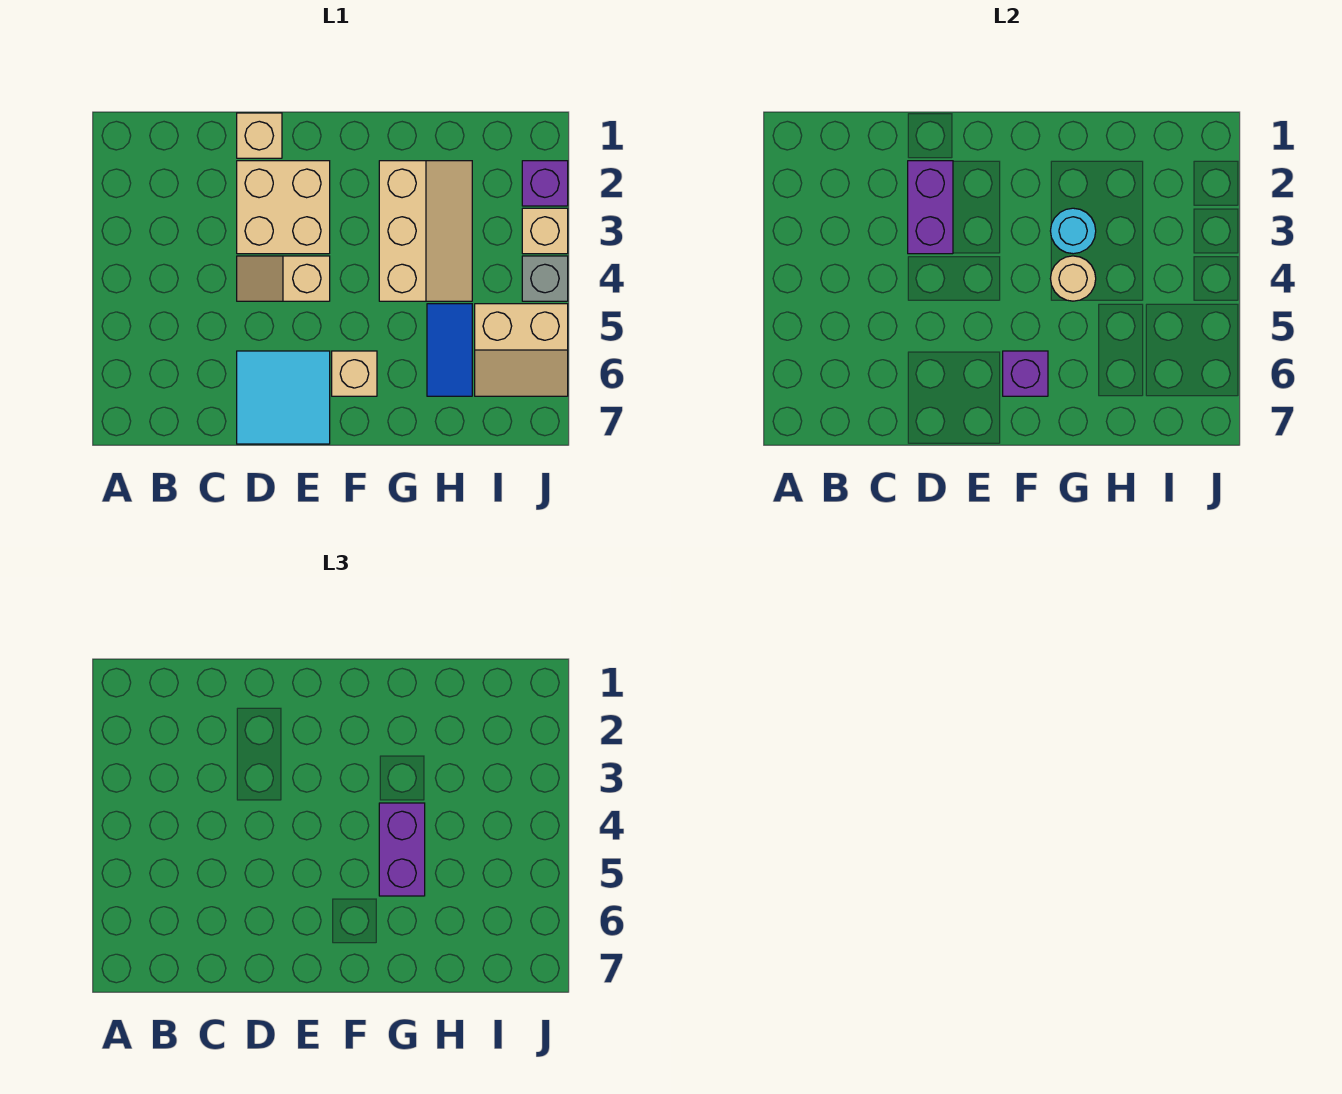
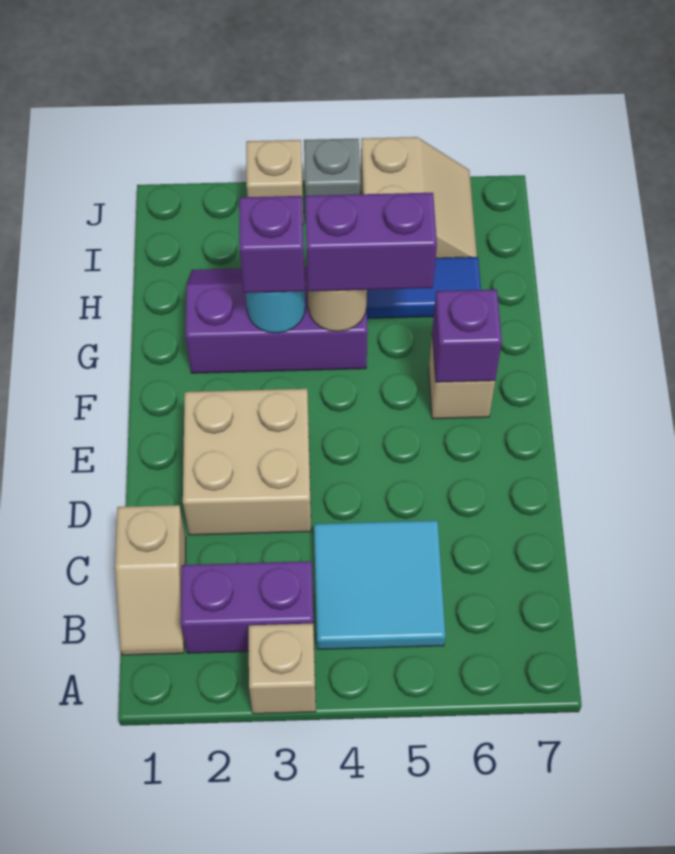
tan brick D1 level 1 -> tan brick A3 level 1
purple brick D2:D3 level 2 -> purple brick B2:B3 level 1
tan slope D4:E4 level 1 top E -> tan slope B1:C1 level 1 top C
cyan tile D6:E7 level 1 -> cyan tile B4:C5 level 1
tan slope G2:H4 level 1 top G -> purple slope G2:H4 level 1 top G
purple brick J2 level 1 -> purple brick G3 level 3

